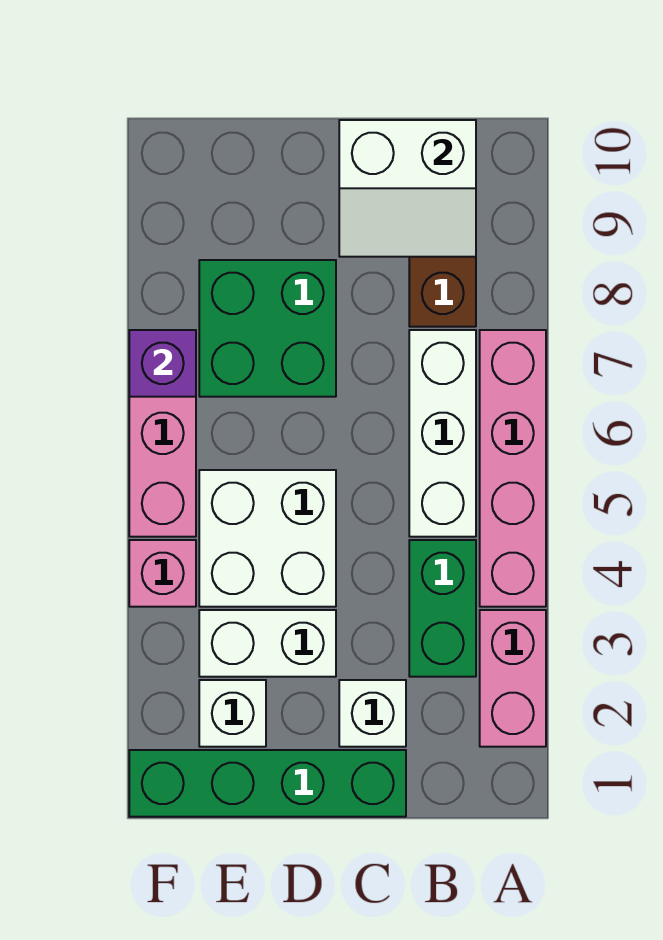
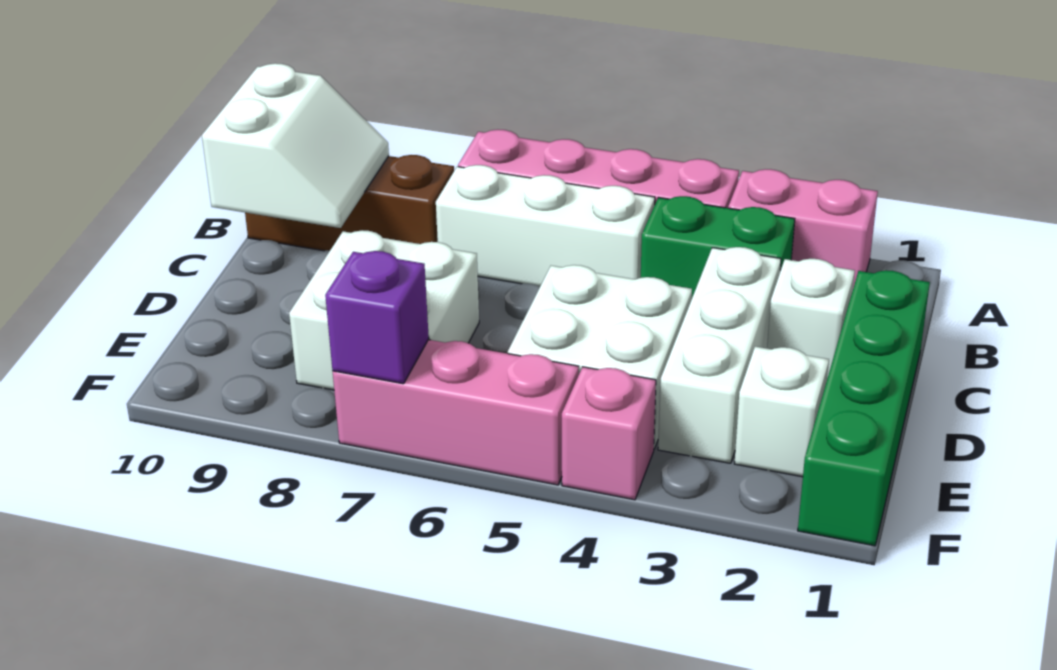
white brick D3:E3 level 1 -> white brick C3:E3 level 1
green brick D7:E8 level 1 -> white brick D7:E8 level 1

